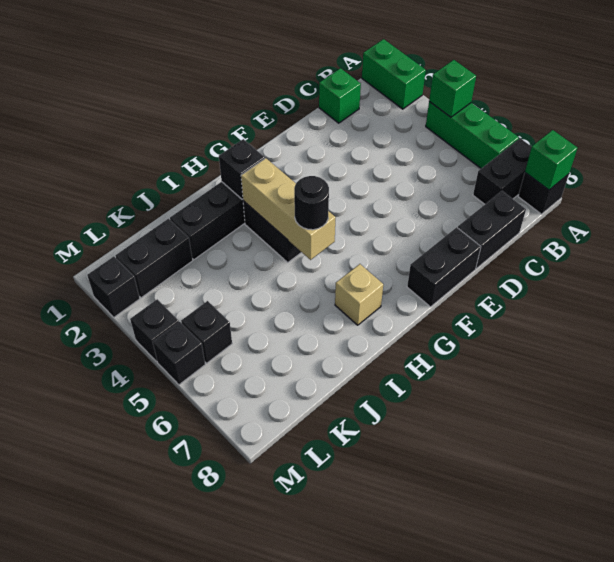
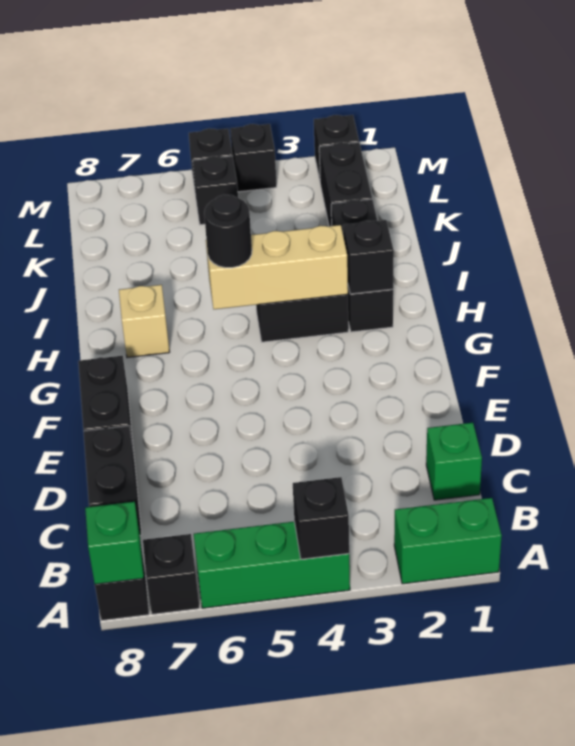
green brick A4 level 2 -> black brick A4 level 2
black brick A7:B7 level 1 -> black brick A7 level 1

